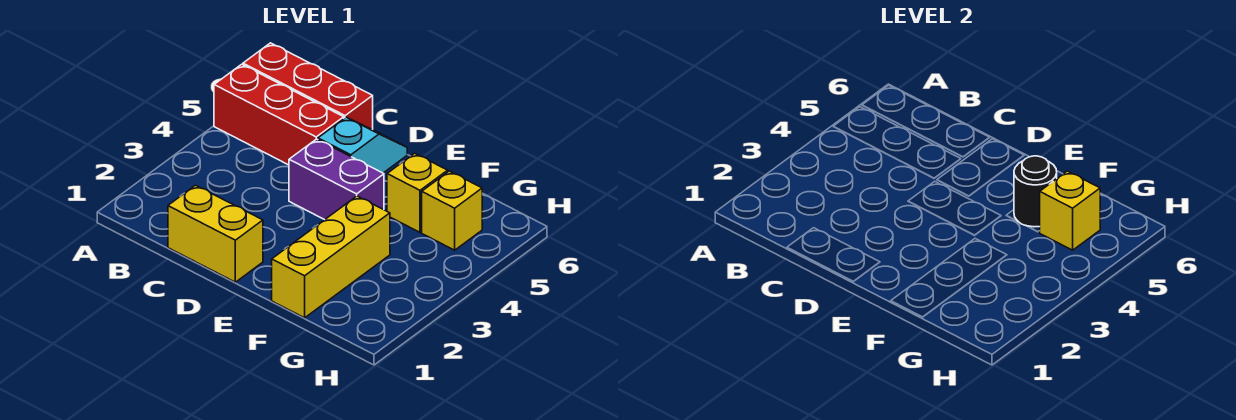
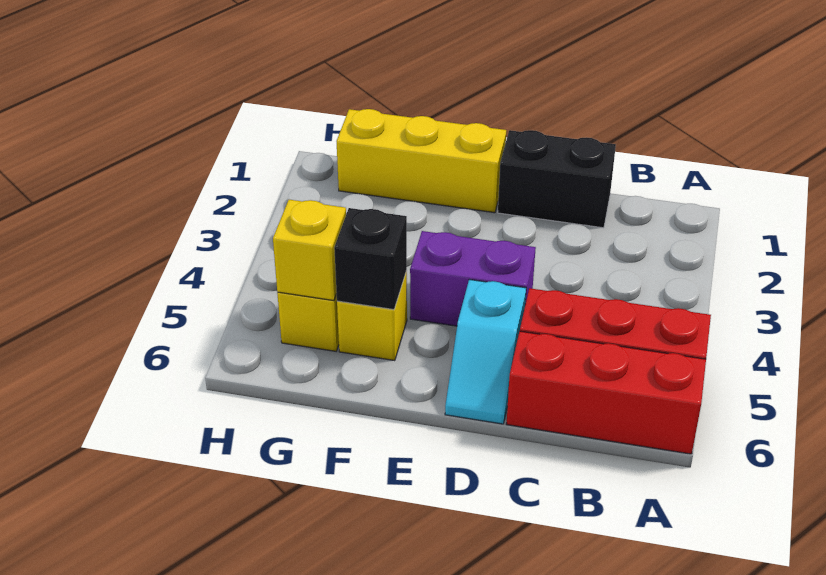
yellow brick C1:D1 level 1 -> black brick C1:D1 level 1
yellow brick F1:F3 level 1 -> yellow brick E1:G1 level 1
black round brick F5 level 2 -> black brick F5 level 2

